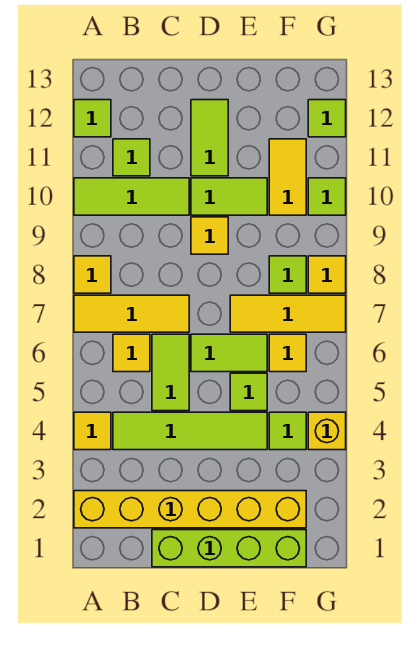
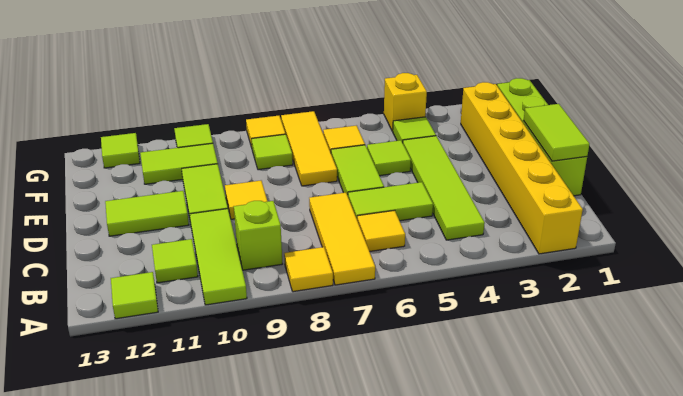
yellow tile A4 level 1 -> none
none -> lime brick B9 level 1
none -> lime tile C1:D1 level 2
yellow tile F10:F11 level 1 -> lime tile F10:F11 level 1

